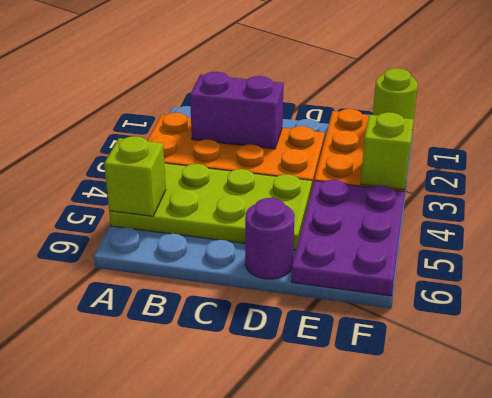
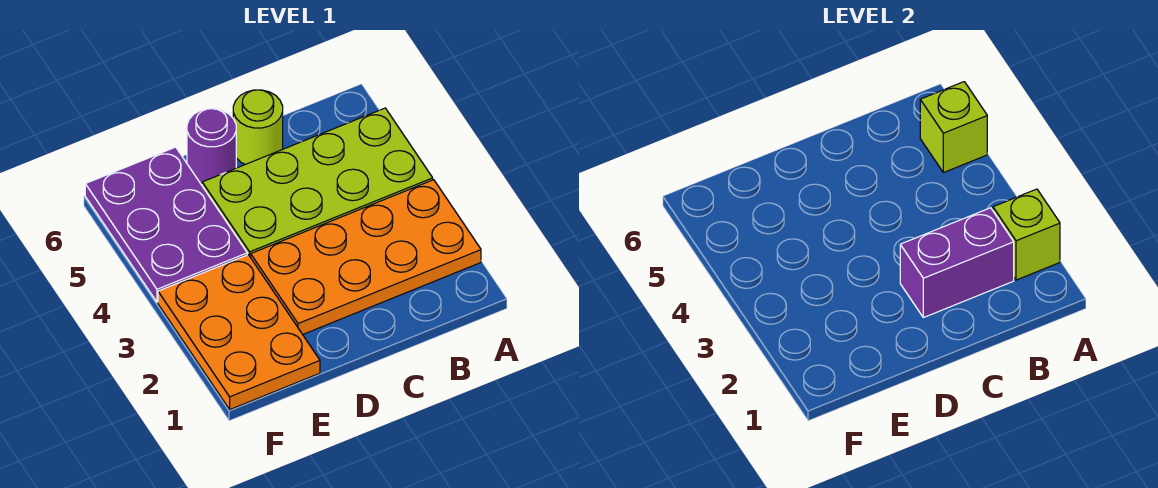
lime round brick F1 level 2 -> lime round brick C6 level 1
lime brick F3 level 2 -> lime brick A2 level 2

